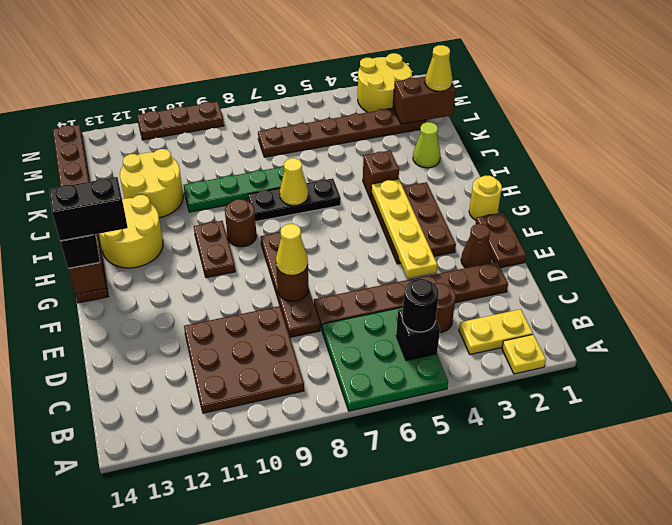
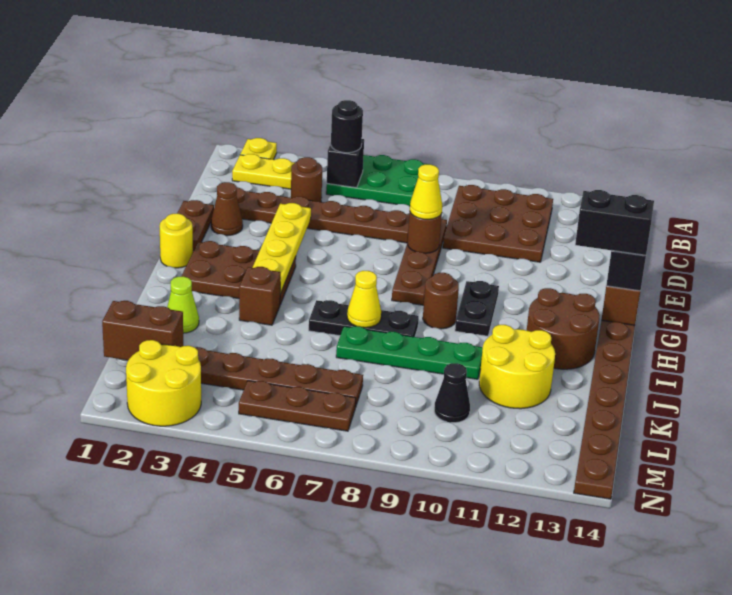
green plate A5:C7 level 1 -> green plate A5:B7 level 1
brown plate F3:H4 level 1 -> brown plate G2:H4 level 1
brown plate G10:H10 level 1 -> black plate G10:H10 level 1
yellow round brick H12:I13 level 1 -> brown round brick H12:I13 level 1
yellow cone L1 level 3 -> none
none -> black cone L10 level 1
brown plate N9:N11 level 1 -> brown plate M5:M7 level 1

